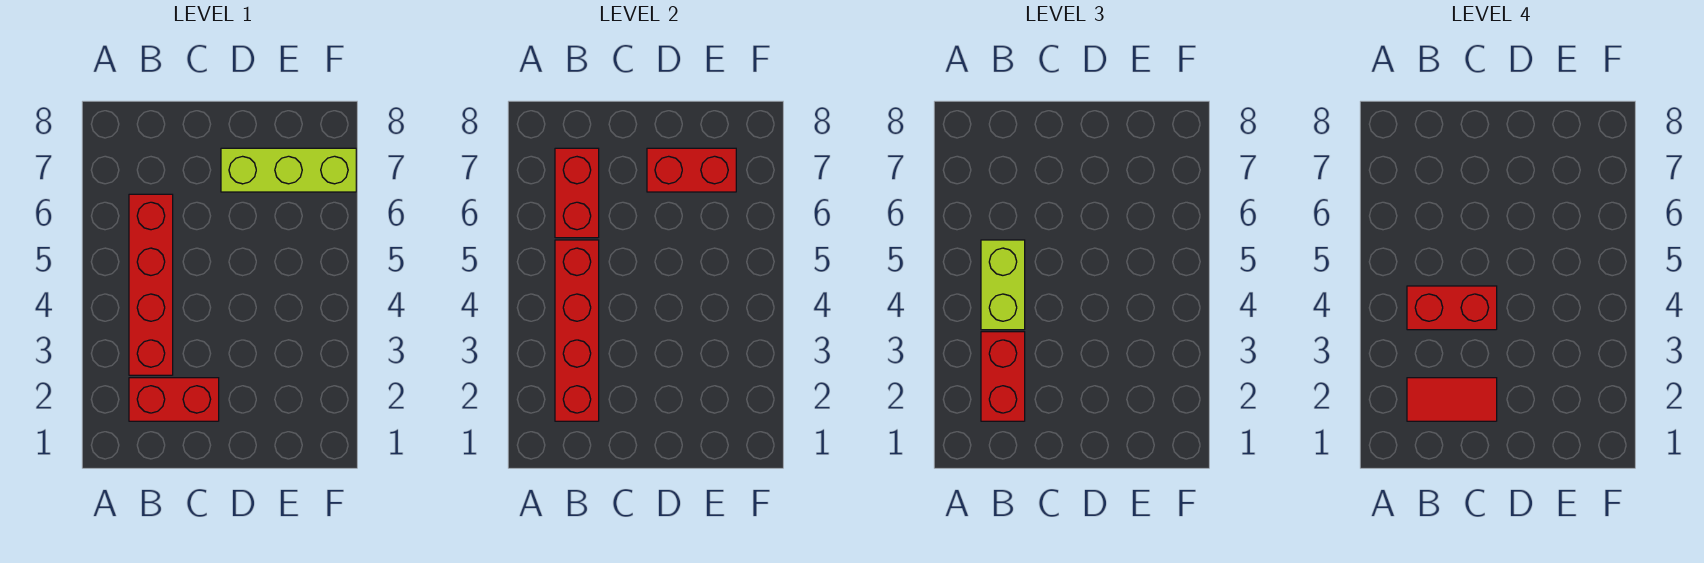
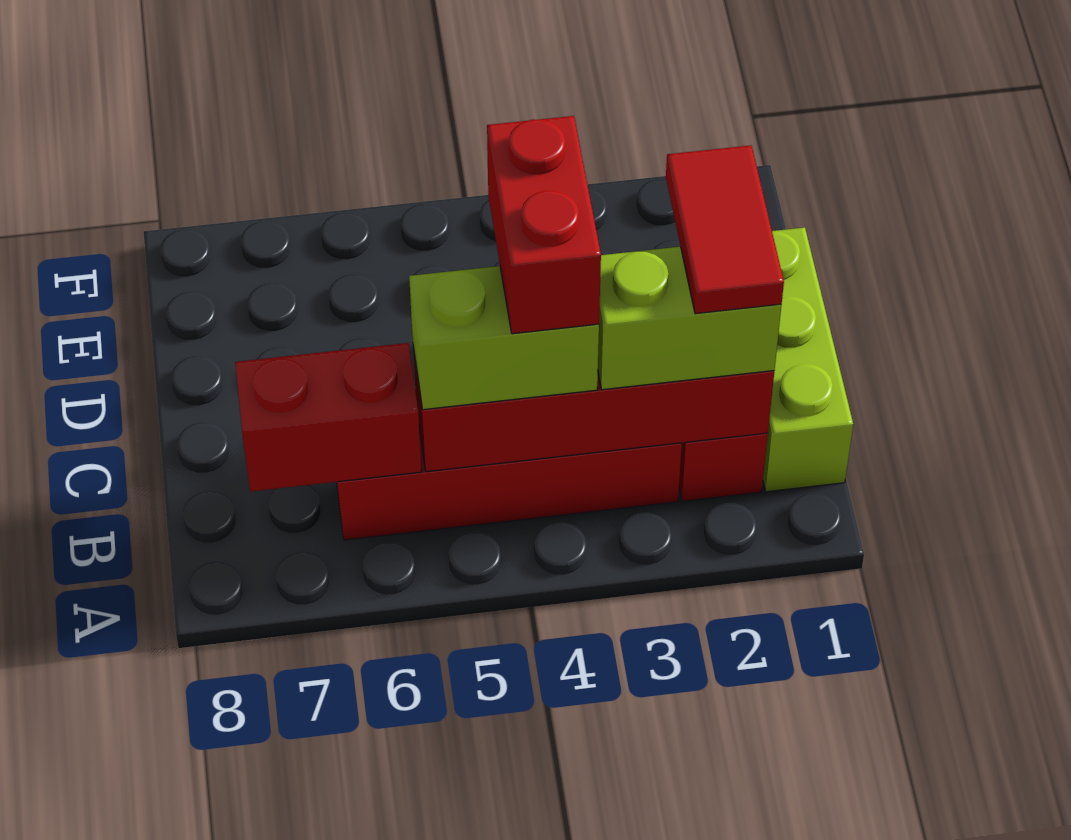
red brick B2:B3 level 3 -> lime brick B2:B3 level 3
lime brick D7:F7 level 1 -> lime brick B1:D1 level 1
red brick D7:E7 level 2 -> none

